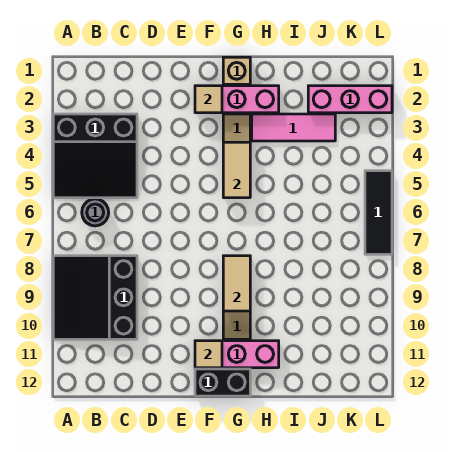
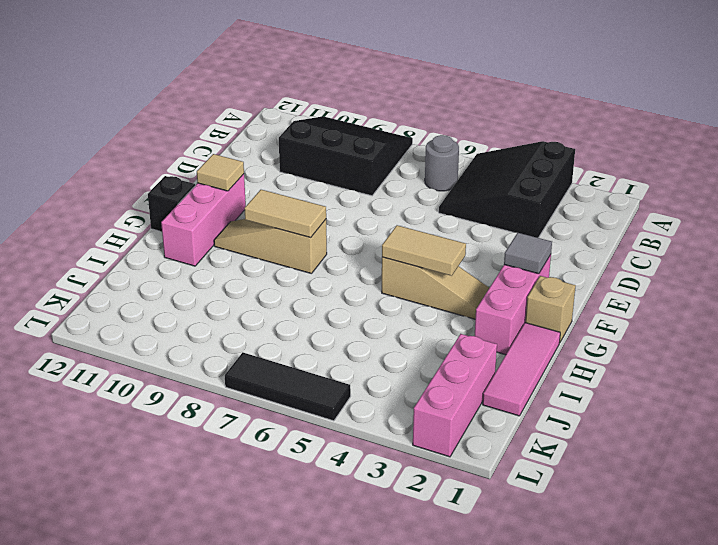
tan tile F2 level 2 -> grey tile F2 level 2
black brick F12:G12 level 1 -> black brick G12 level 1
pink tile H3:J3 level 1 -> pink tile H1:J1 level 1

